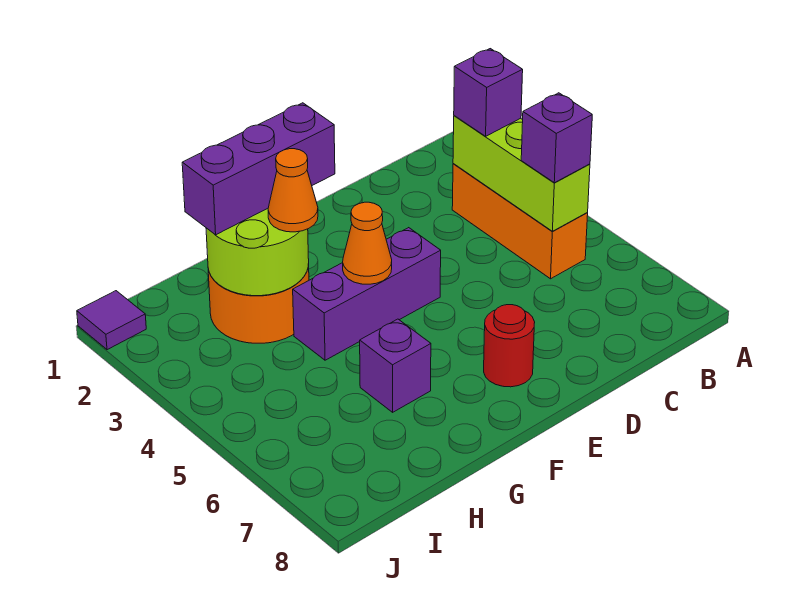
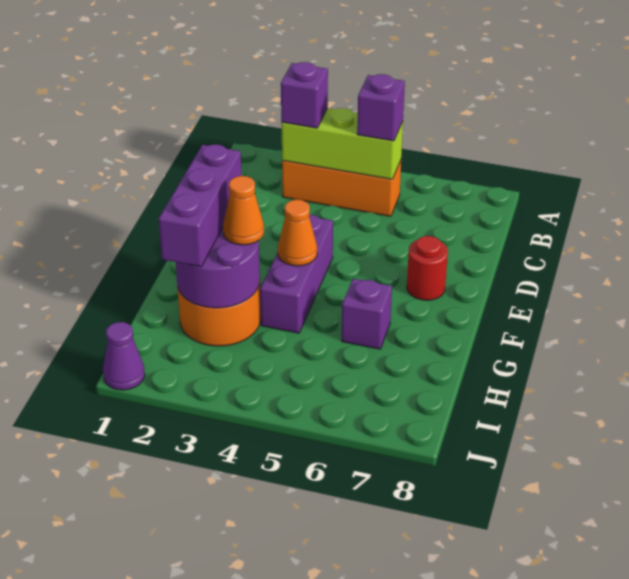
lime round brick G2:H3 level 2 -> purple round brick G2:H3 level 2
purple tile J1 level 1 -> purple cone J1 level 1

